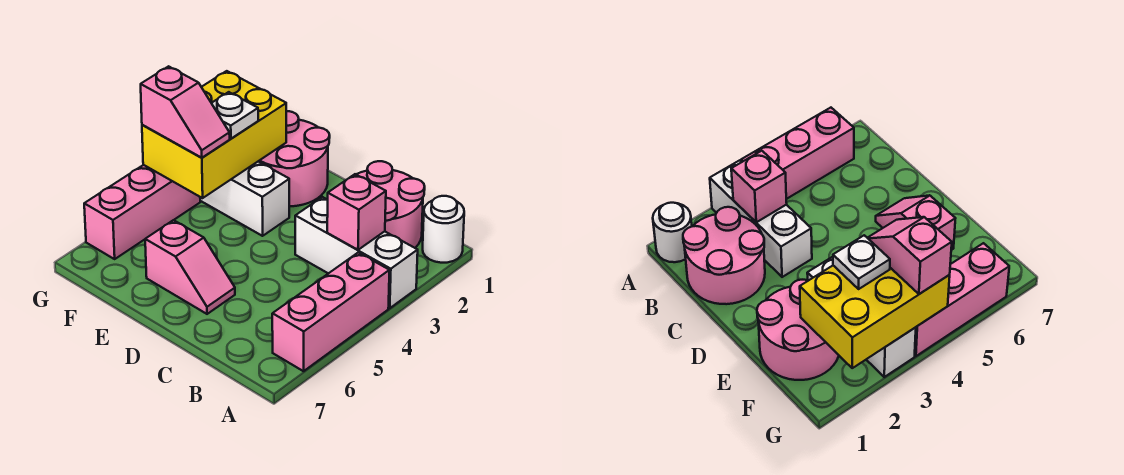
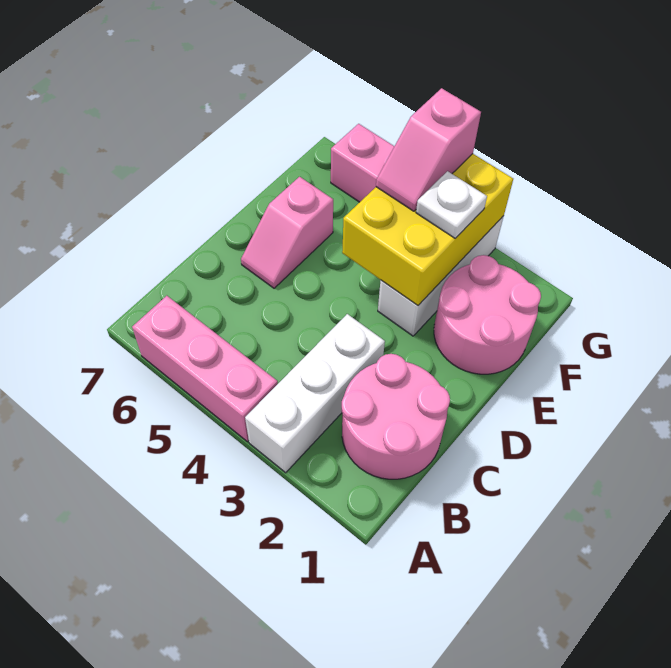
white round brick A1 level 1 -> none
pink brick B3 level 2 -> none
yellow brick F2:G4 level 2 -> yellow brick E3:G4 level 2

